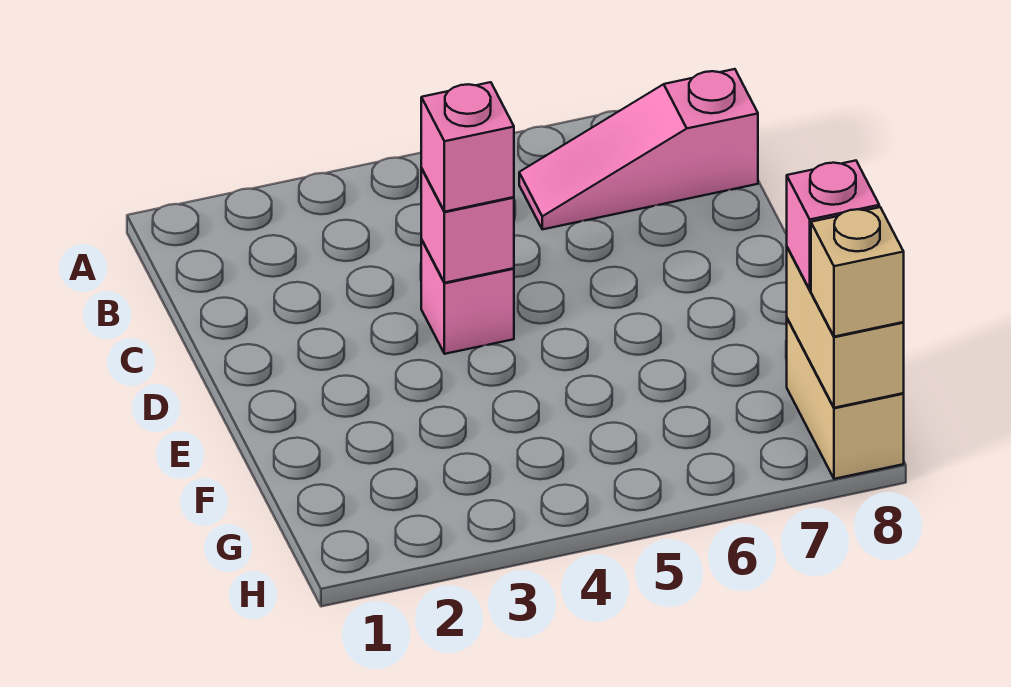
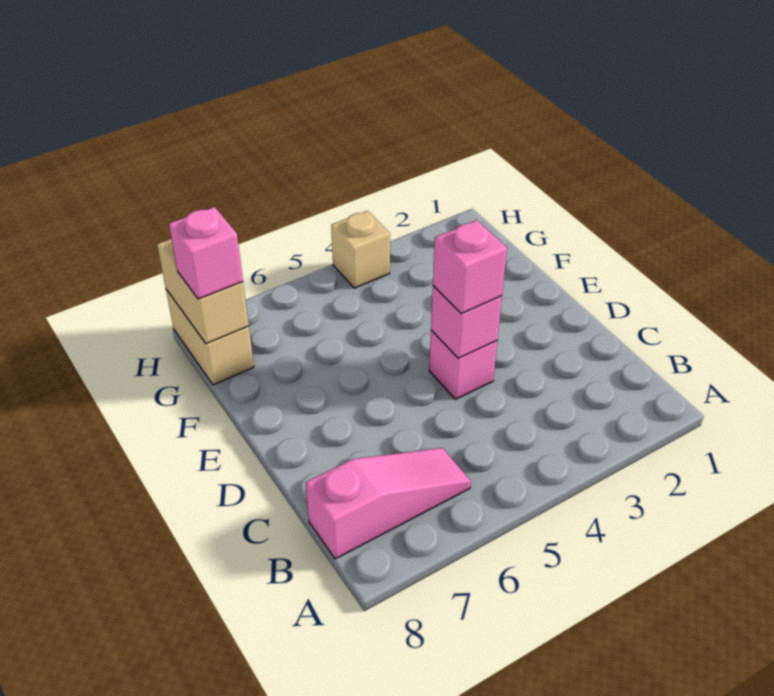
tan brick H8 level 3 -> tan brick H4 level 1

